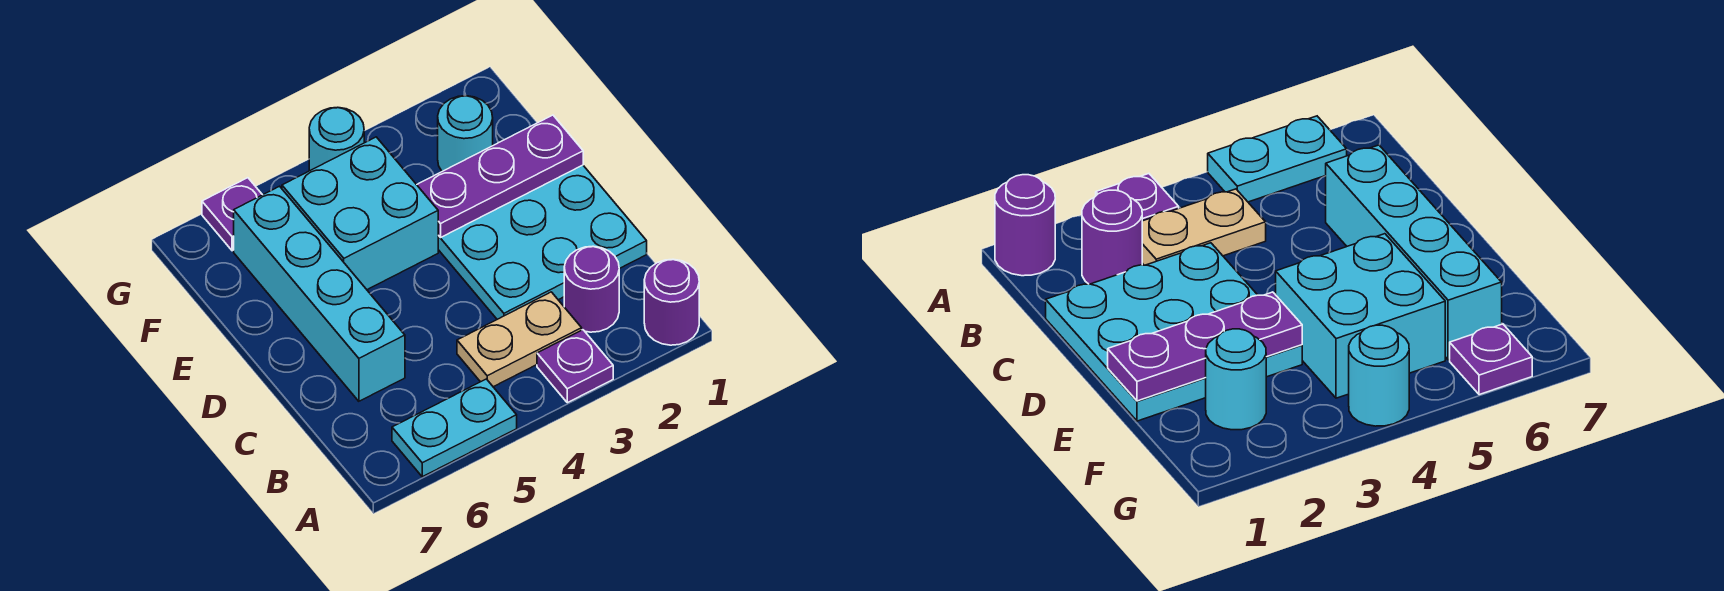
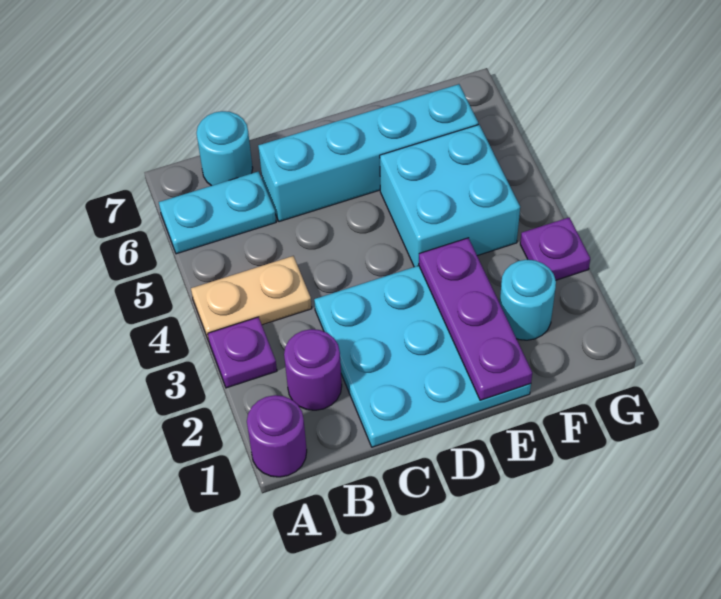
cyan plate A5:A6 level 1 -> cyan plate A6:B6 level 1
tan plate B3:B4 level 1 -> tan plate A4:B4 level 1
cyan round brick G4 level 1 -> cyan round brick B7 level 1
purple plate G6 level 1 -> purple plate G3 level 1

